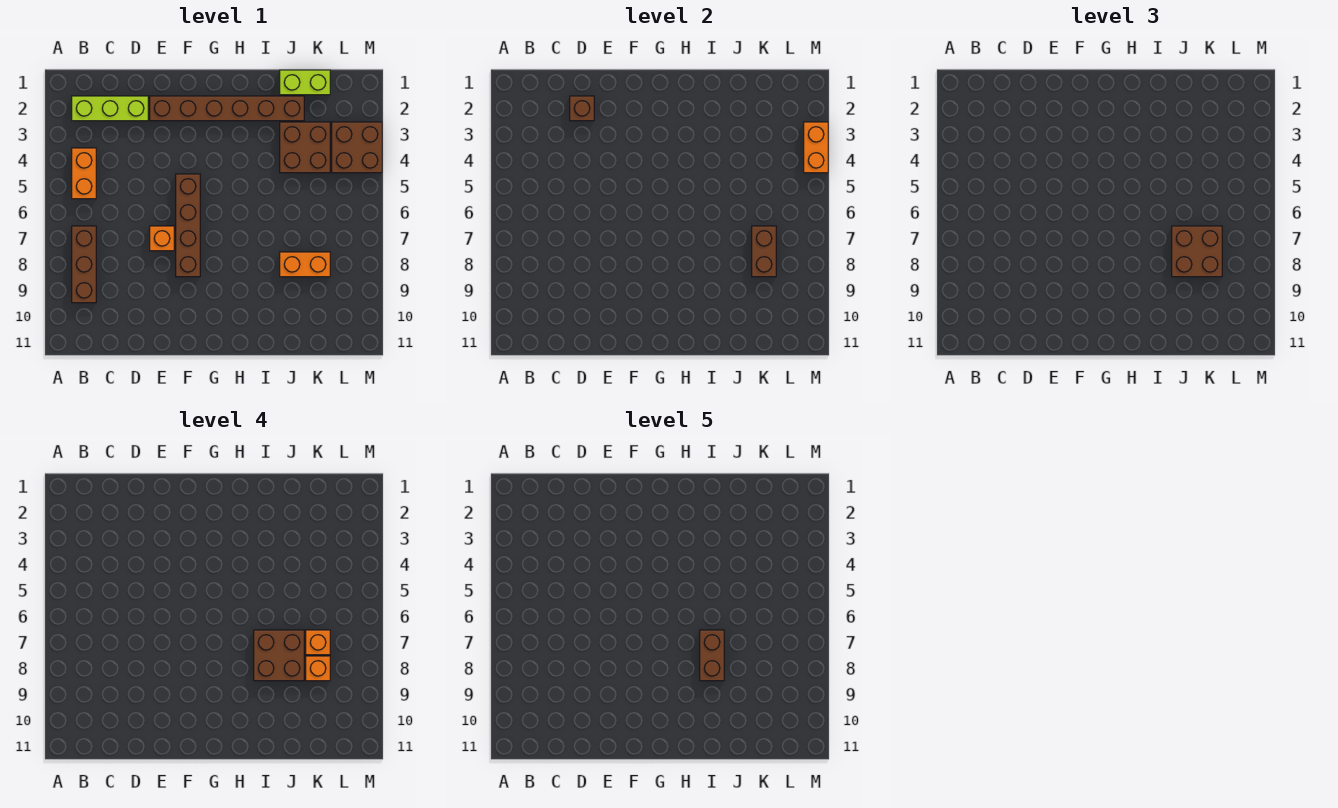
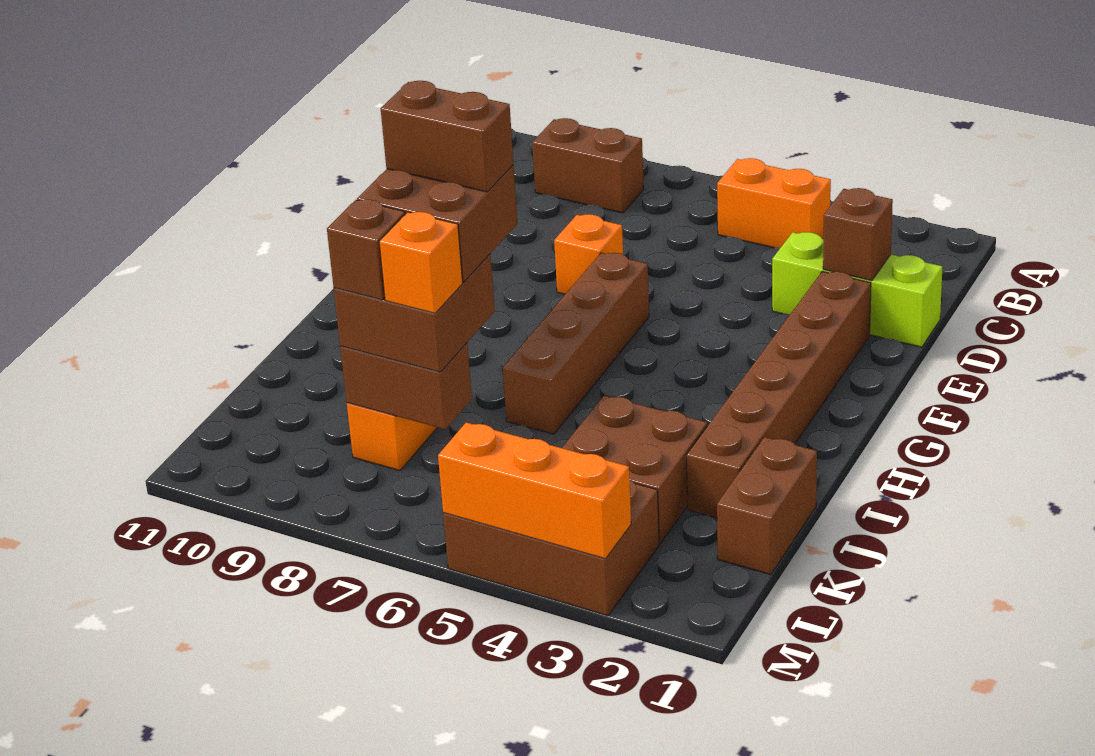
lime brick B2:D2 level 1 -> lime brick D1:D3 level 1
brown brick B7:B9 level 1 -> brown brick B8:B9 level 1
brown brick F5:F8 level 1 -> brown brick F6:I6 level 1
lime brick J1:K1 level 1 -> brown brick J1:K1 level 1
orange brick K8 level 4 -> brown brick K8 level 4
brown brick L3:M4 level 1 -> brown brick L3:M5 level 1
orange brick M3:M4 level 2 -> orange brick M3:M5 level 2

